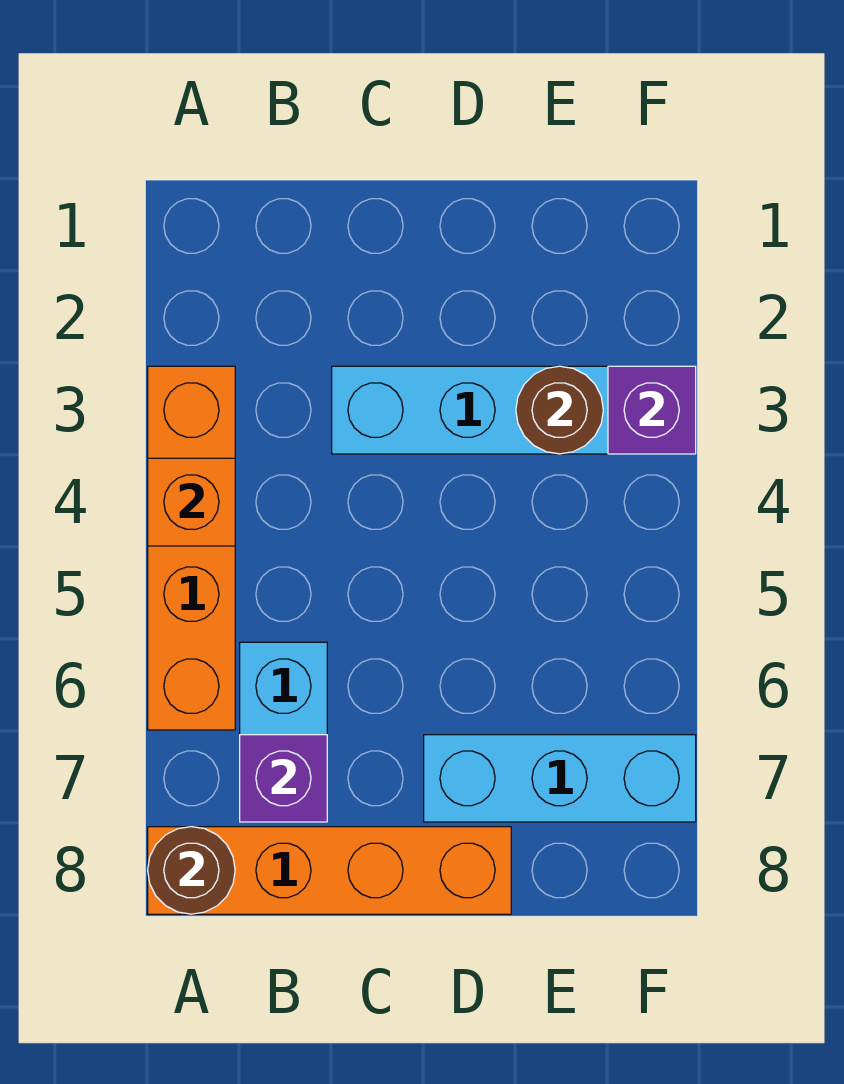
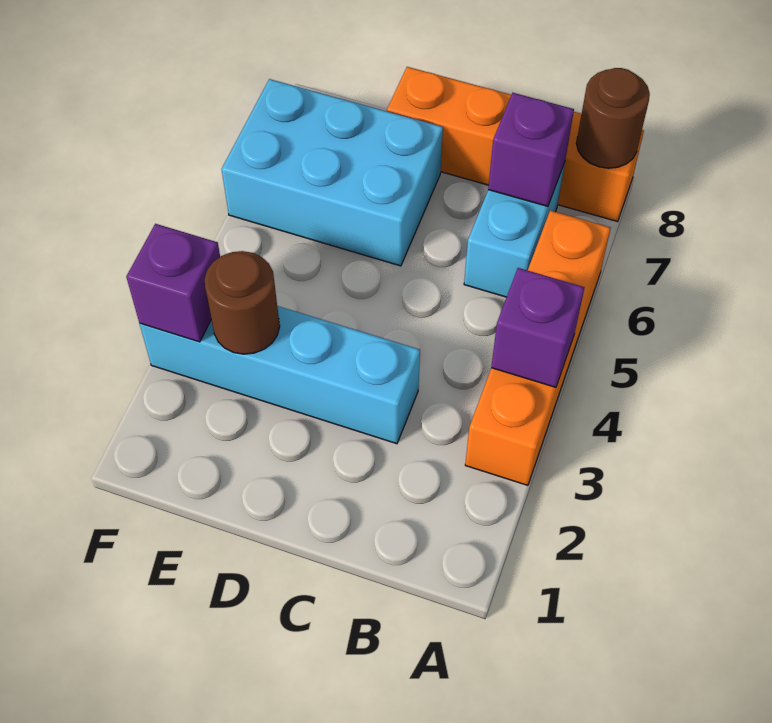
orange brick A4 level 2 -> purple brick A4 level 2
cyan brick D7:F7 level 1 -> cyan brick D6:F7 level 1

